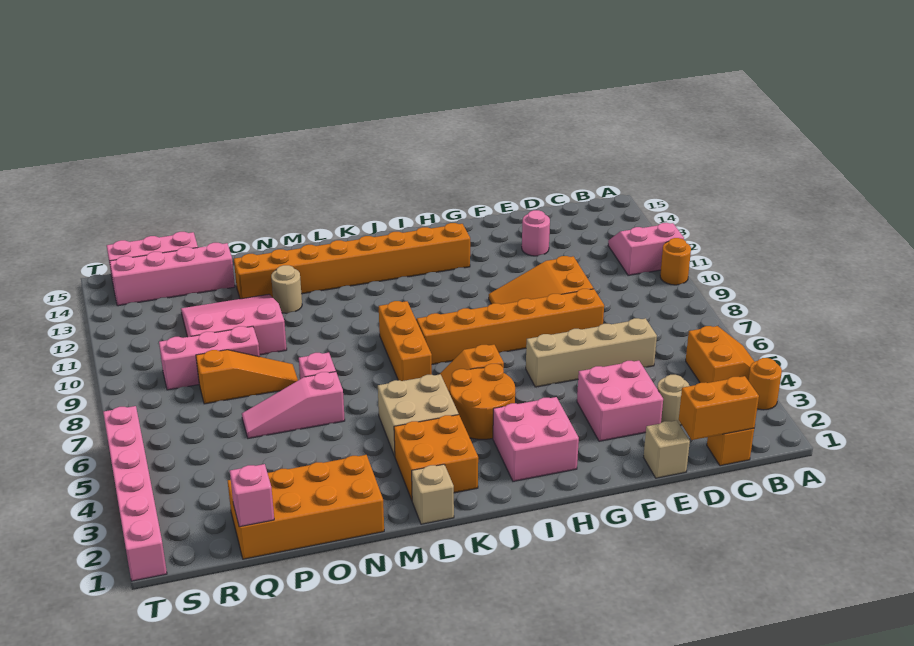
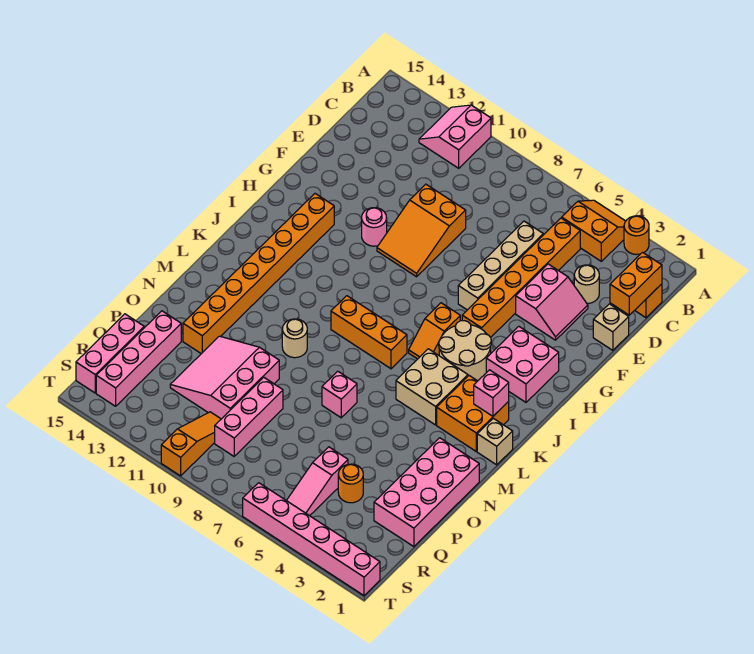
orange round brick A10 level 1 -> orange round brick Q4 level 1
pink brick E3:F4 level 1 -> pink slope E3:F4 level 1 top 4
orange brick E8:J8 level 1 -> orange brick C5:H5 level 1
pink round brick E13 level 1 -> pink round brick G11 level 1
orange round brick I4:J5 level 1 -> tan round brick I4:J5 level 1
orange brick N1:Q2 level 1 -> pink brick N1:Q2 level 1
pink slope N6:P6 level 1 top N -> pink slope Q5:S5 level 1 top Q
tan round brick N12 level 1 -> tan round brick M10 level 1
orange slope O8:Q8 level 1 top Q -> orange slope R10:T10 level 1 top T
pink brick Q1 level 2 -> pink brick K2 level 2

